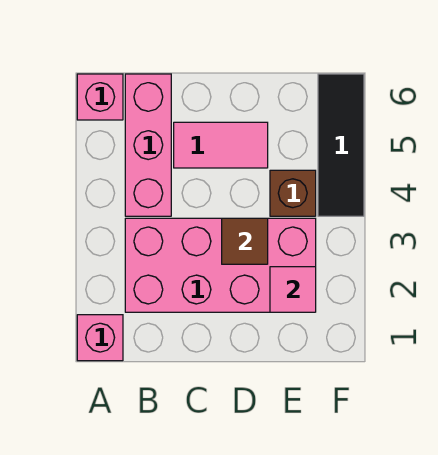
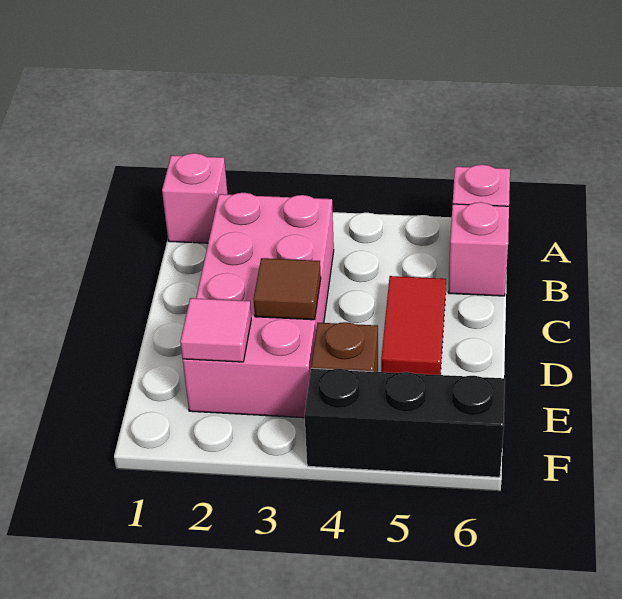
pink brick B4:B6 level 1 -> pink brick B6 level 1
pink tile C5:D5 level 1 -> red tile C5:D5 level 1
black tile F4:F6 level 1 -> black brick F4:F6 level 1

